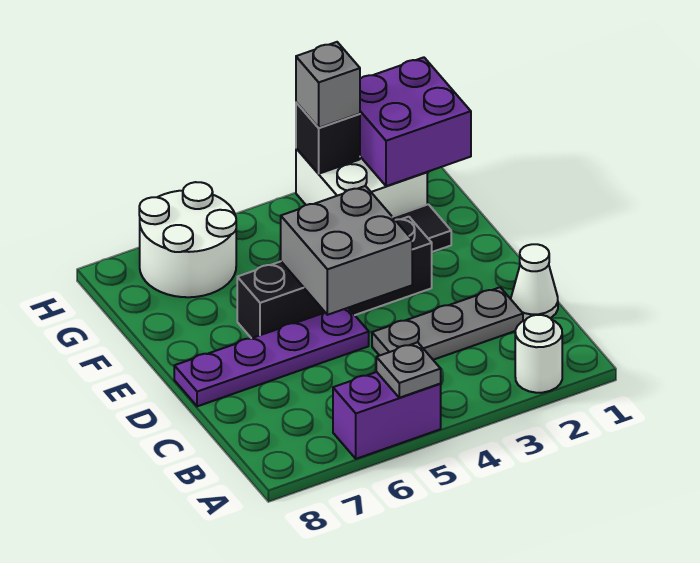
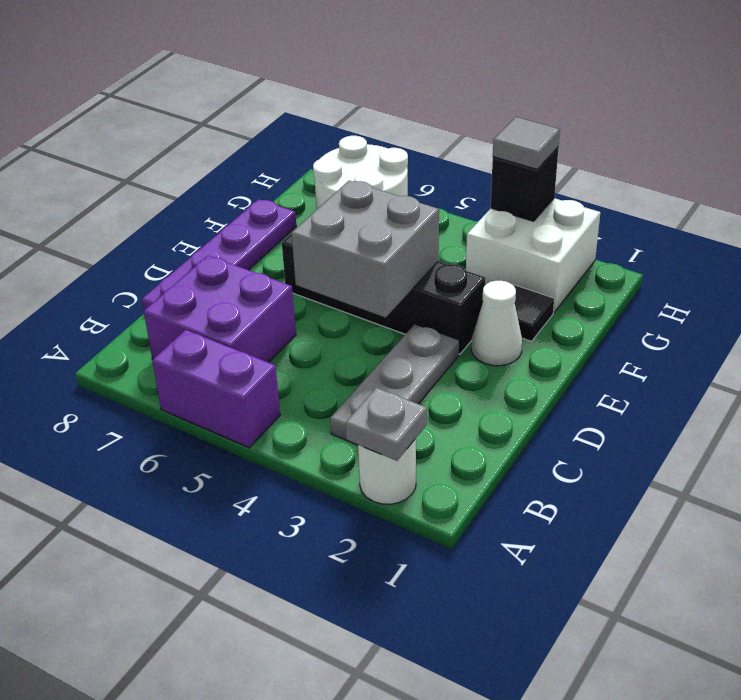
grey plate A5 level 2 -> grey plate A2 level 2
white cone C1 level 1 -> white cone E2 level 1
grey plate C2:C4 level 1 -> grey plate B3:D3 level 1
purple plate D5:D8 level 1 -> purple plate C8:F8 level 1
purple brick G1:H2 level 2 -> purple brick B6:C7 level 1
grey brick H3 level 3 -> grey tile H3 level 3

